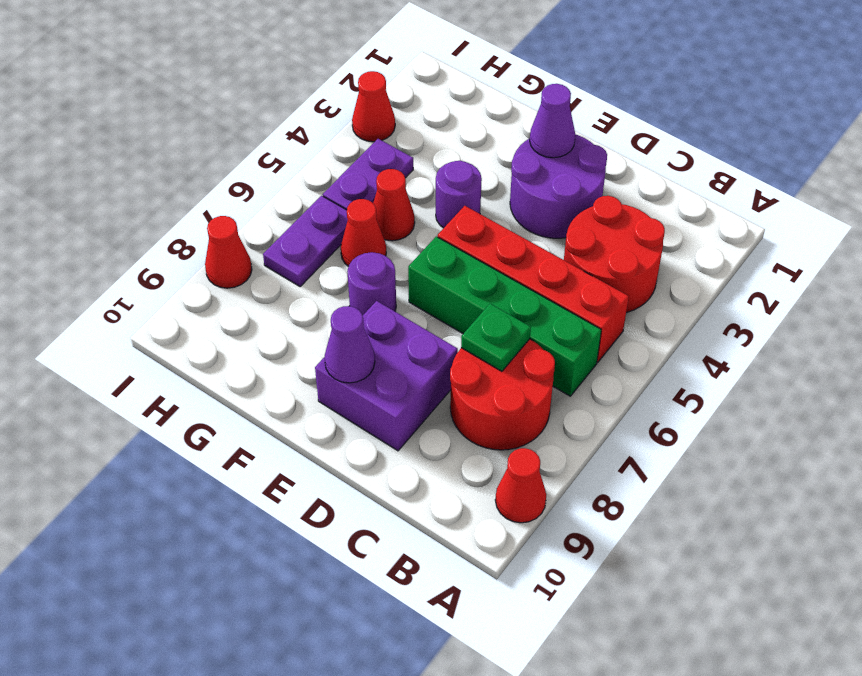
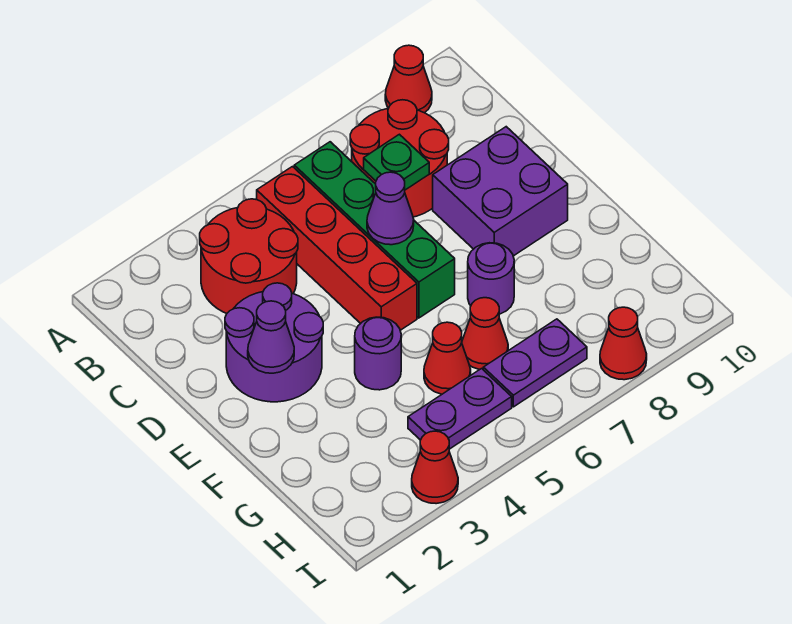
purple cone E9 level 2 -> purple cone D6 level 2

